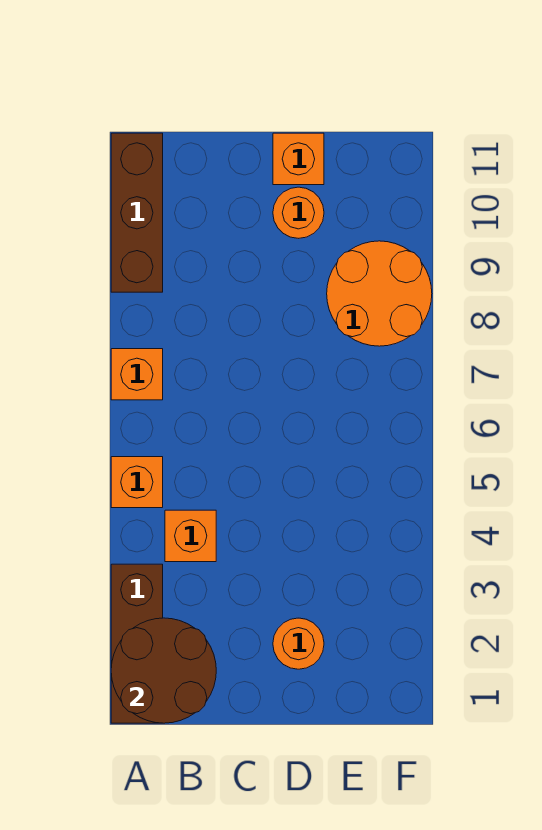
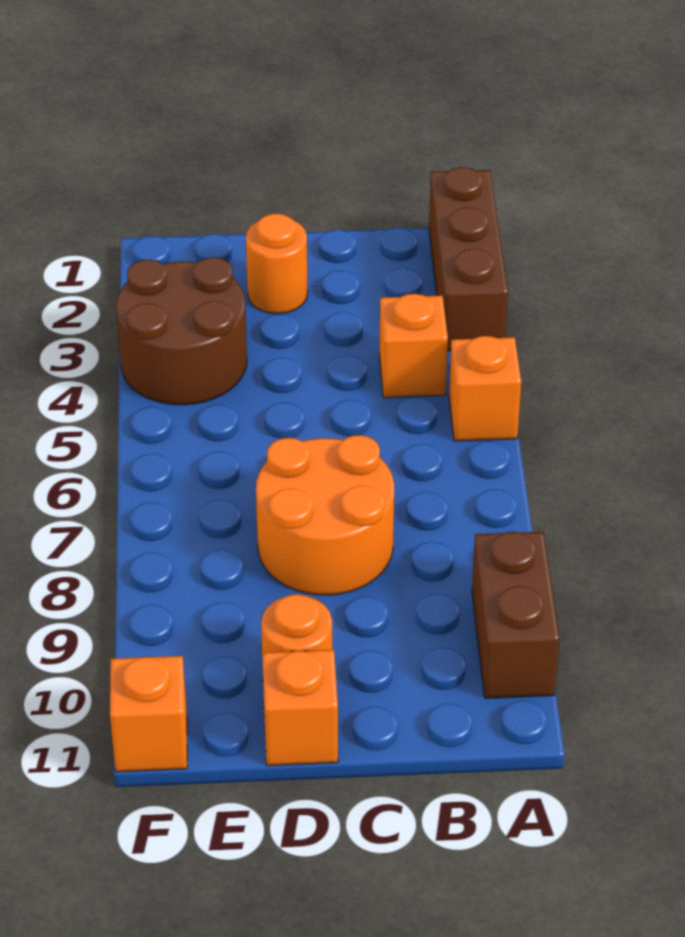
brown round brick A1:B2 level 2 -> brown round brick E3:F4 level 1
orange brick A7 level 1 -> orange brick F11 level 1
brown brick A9:A11 level 1 -> brown brick A9:A10 level 1
orange round brick E8:F9 level 1 -> orange round brick C7:D8 level 1

